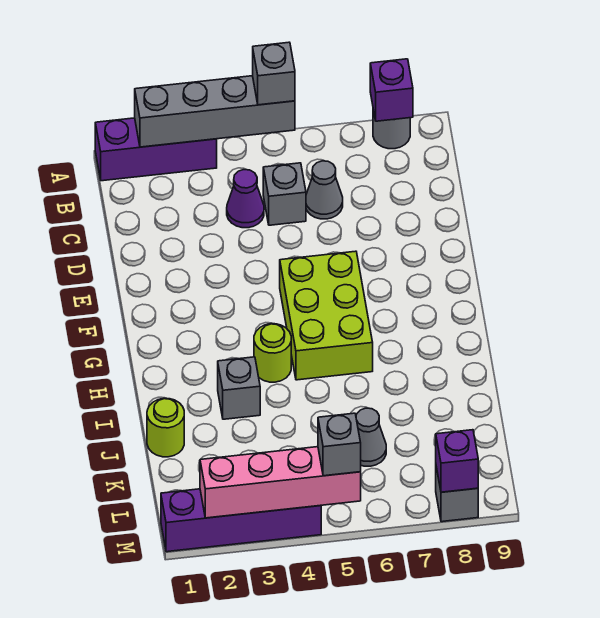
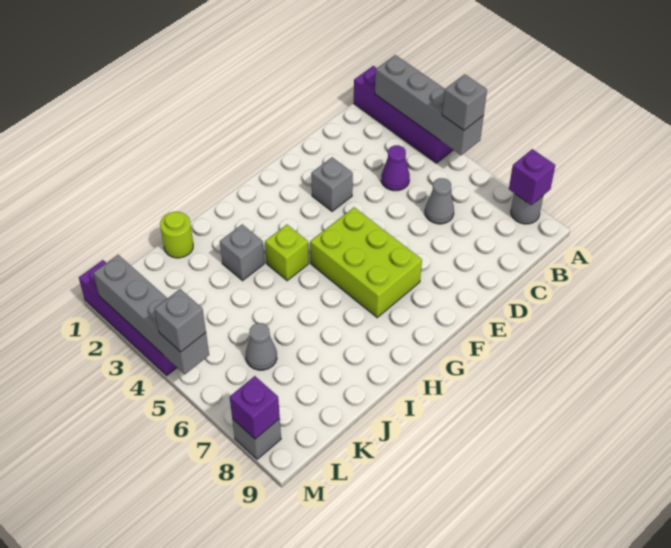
purple brick A1:A3 level 1 -> purple brick A1:A4 level 1
grey brick C5 level 1 -> grey brick E3 level 1
lime brick F5:H6 level 1 -> lime brick F5:G7 level 1
lime round brick H4 level 1 -> lime brick H4 level 1
pink brick M2:M5 level 2 -> grey brick M2:M5 level 2

